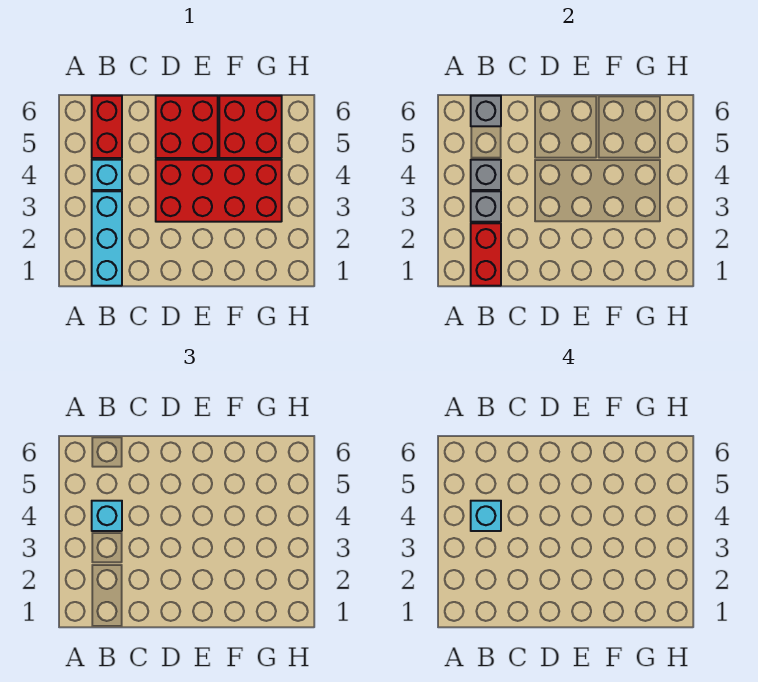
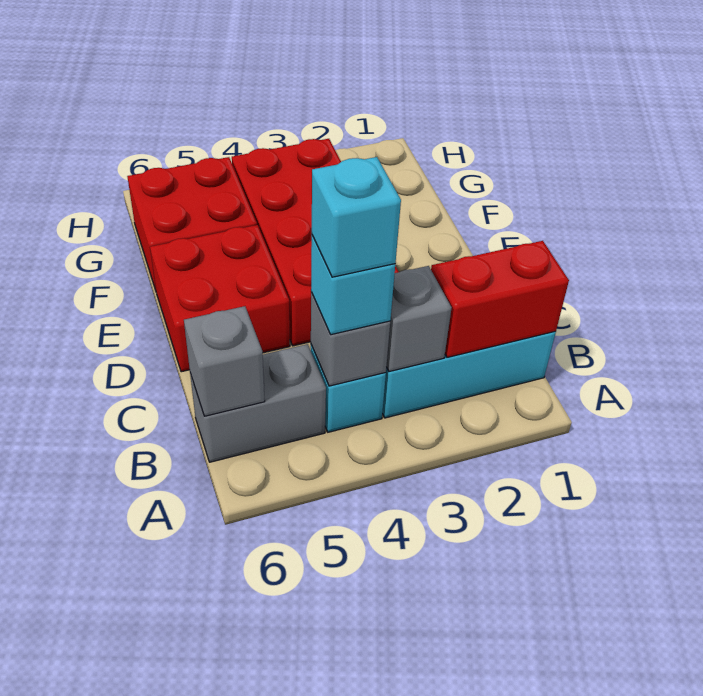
red brick B5:B6 level 1 -> grey brick B5:B6 level 1

